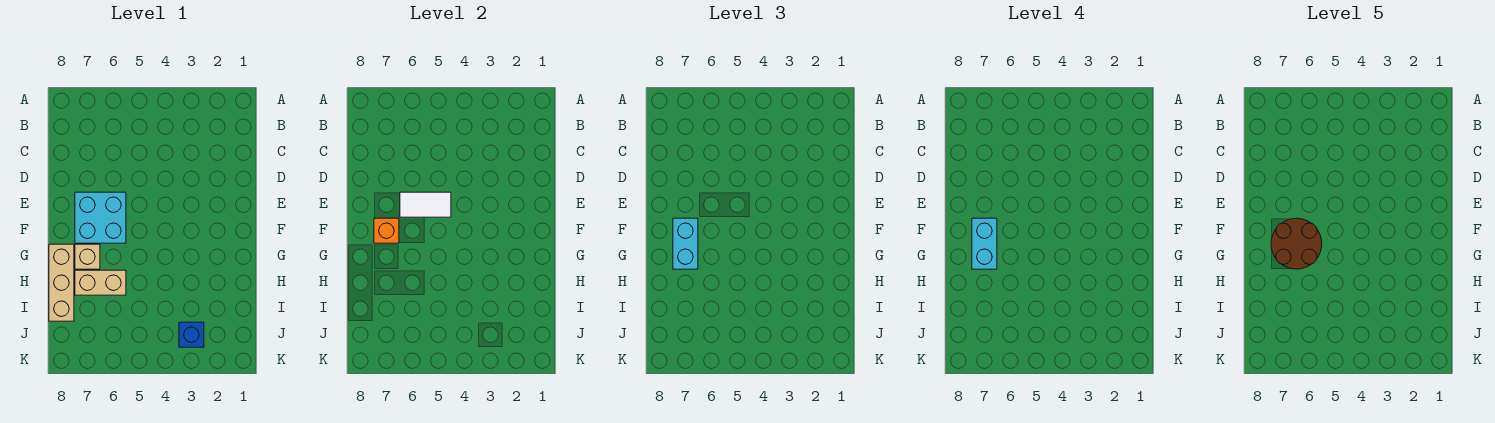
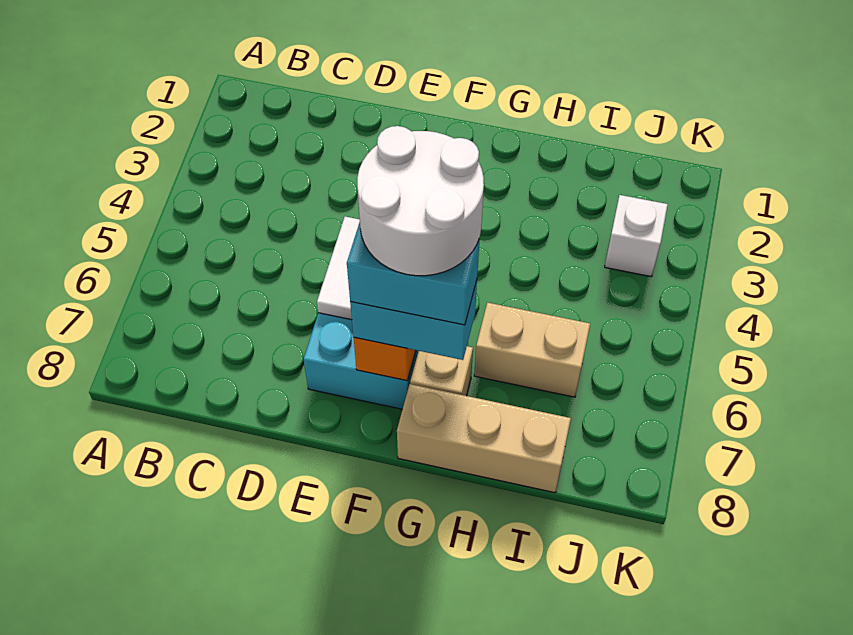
brown round brick F6:G7 level 5 -> white round brick F6:G7 level 5
tan brick H6:H7 level 1 -> tan brick H6:I6 level 1
blue brick J3 level 1 -> white brick J3 level 1

